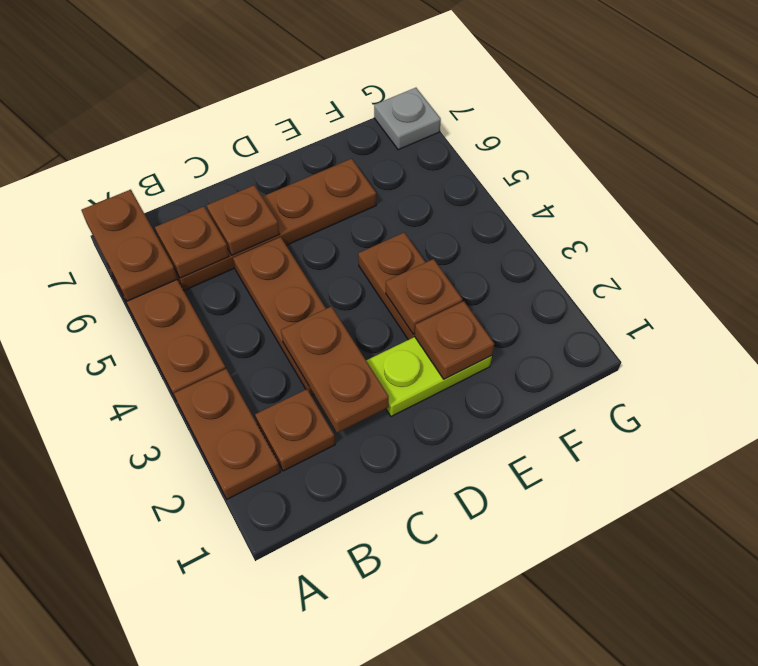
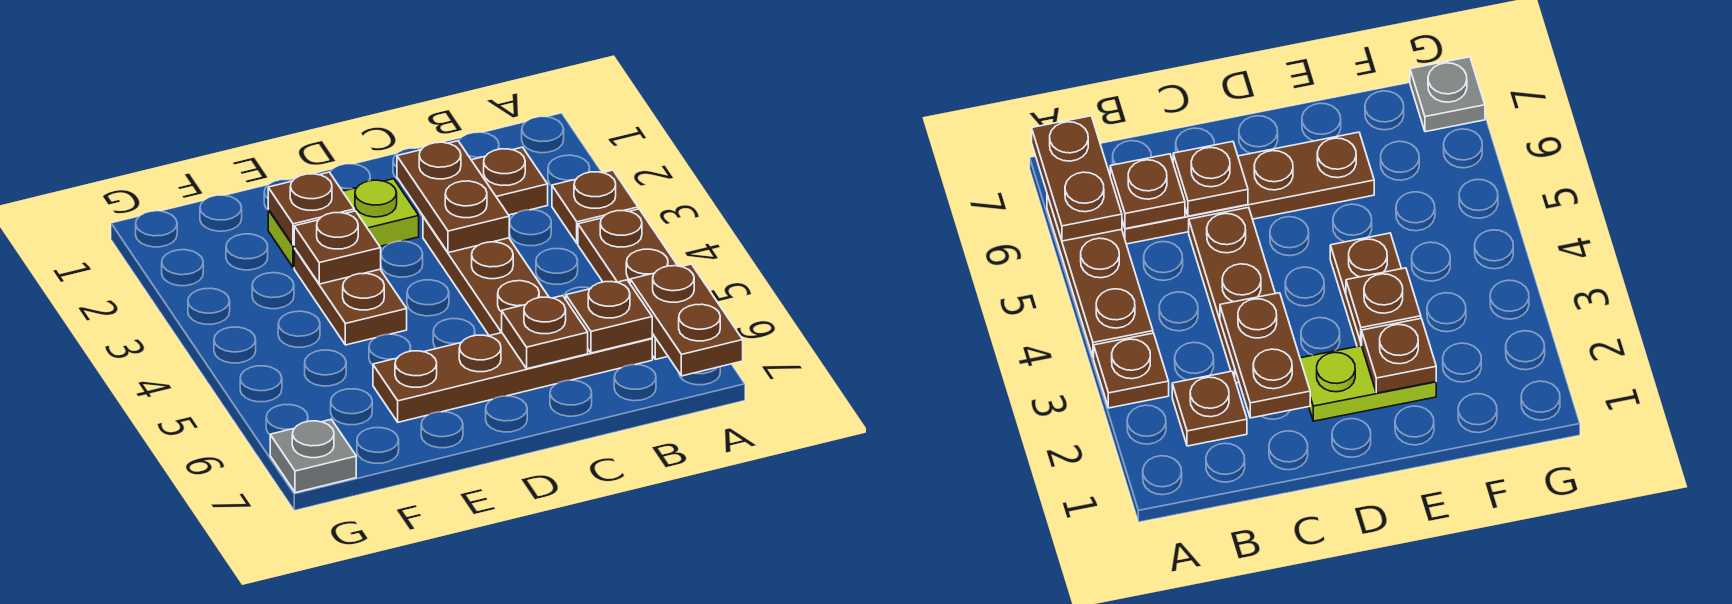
brown plate A2:A3 level 1 -> brown plate A3 level 1

